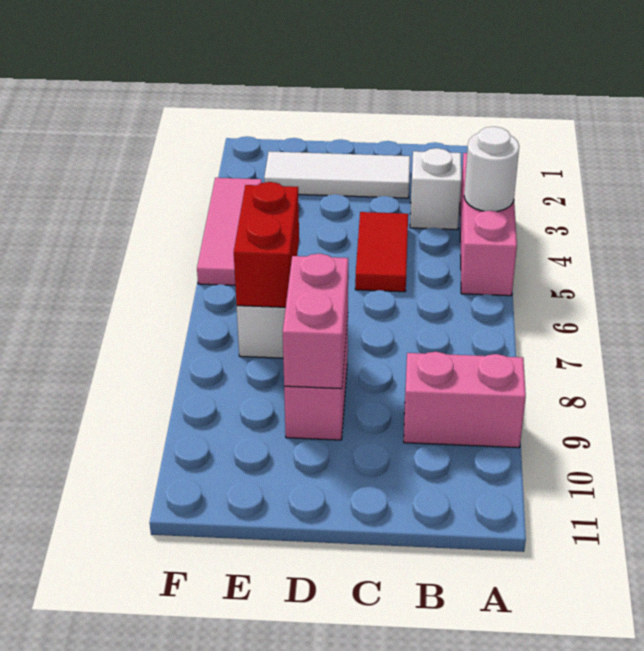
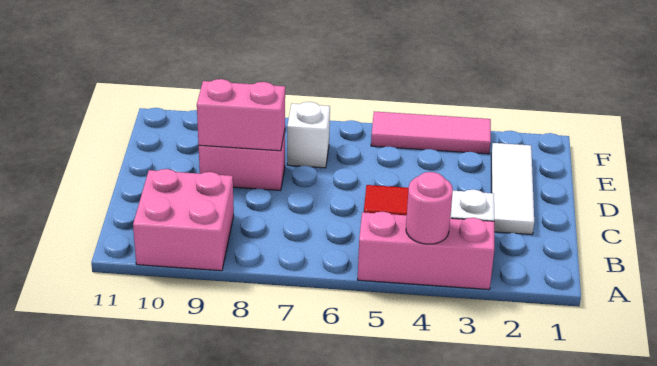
white round brick A4 level 2 -> pink round brick A4 level 2
pink brick A9:B9 level 1 -> pink brick A9:B10 level 1
red brick E6:E7 level 2 -> none

